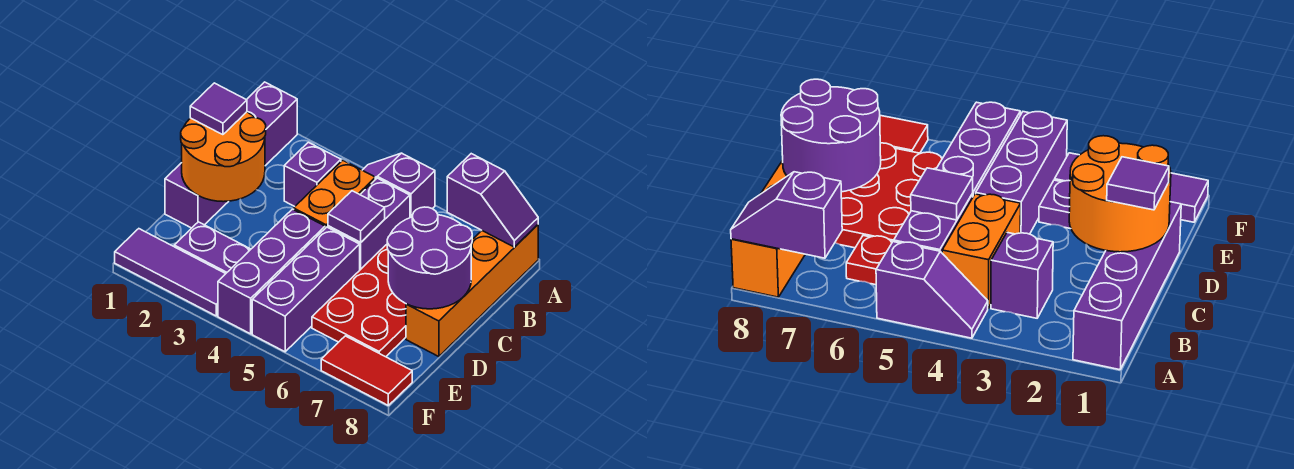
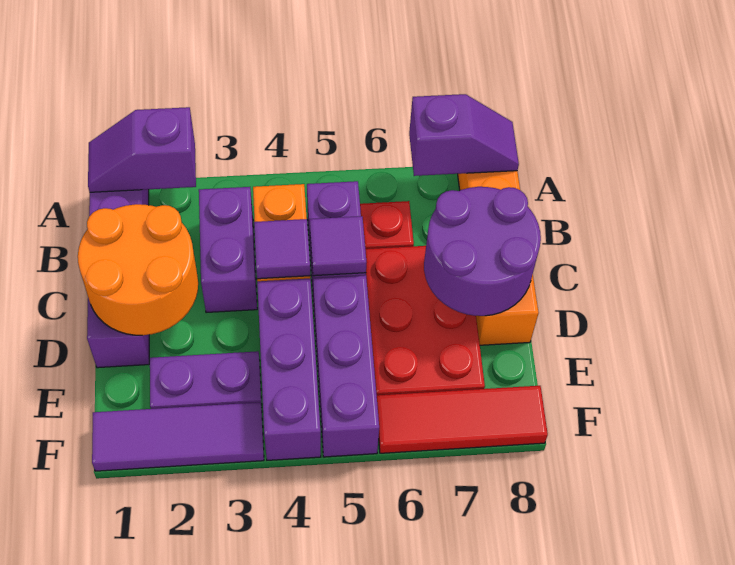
purple slope A4:A5 level 1 top 5 -> purple slope A1:A2 level 2 top 2
purple brick B3 level 1 -> purple brick B3:C3 level 1
purple tile C1 level 3 -> purple tile C4 level 2
red tile F7:F8 level 1 -> red tile F6:F8 level 1

